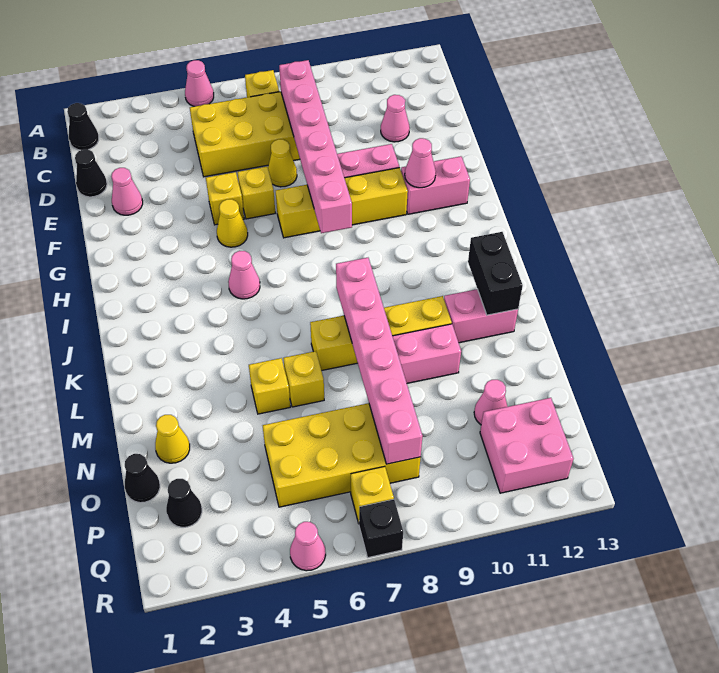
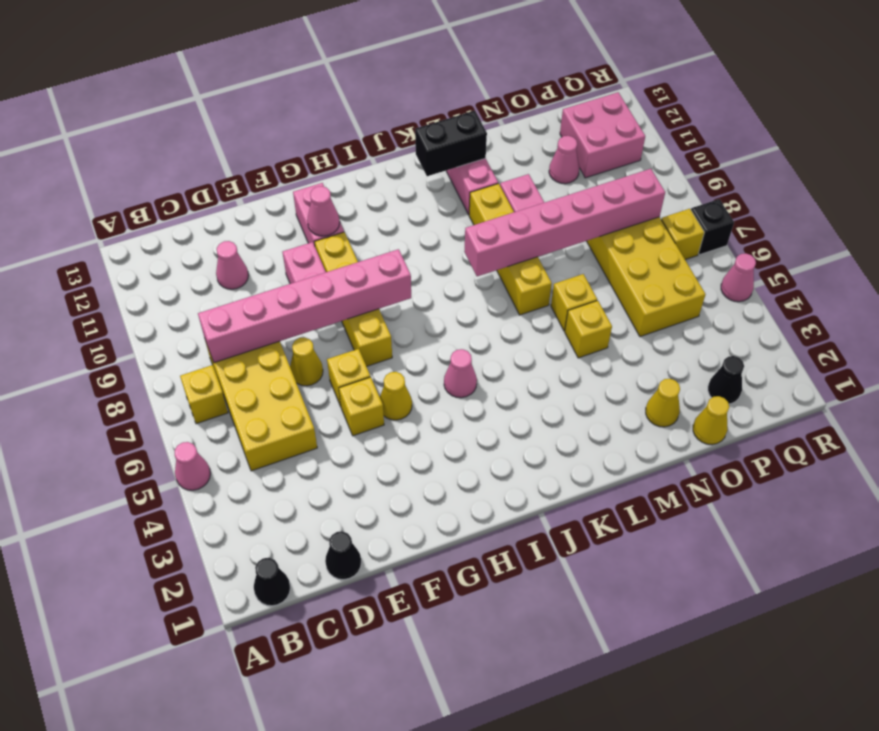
pink cone E2 level 1 -> none
black cone O1 level 1 -> yellow cone O1 level 1

